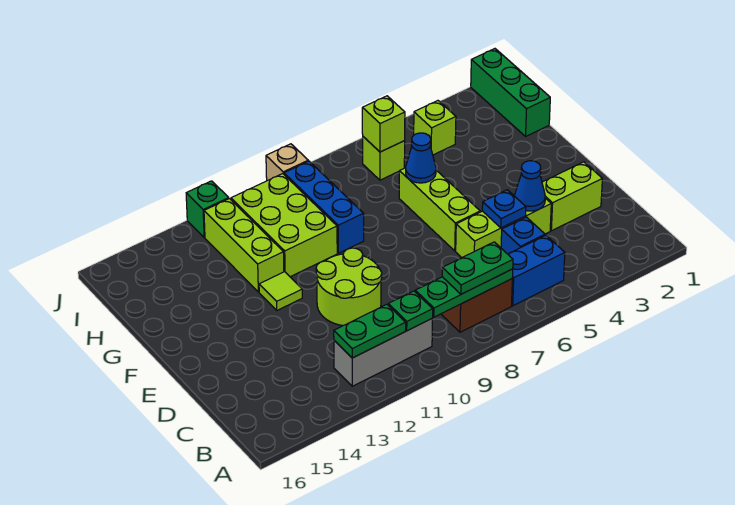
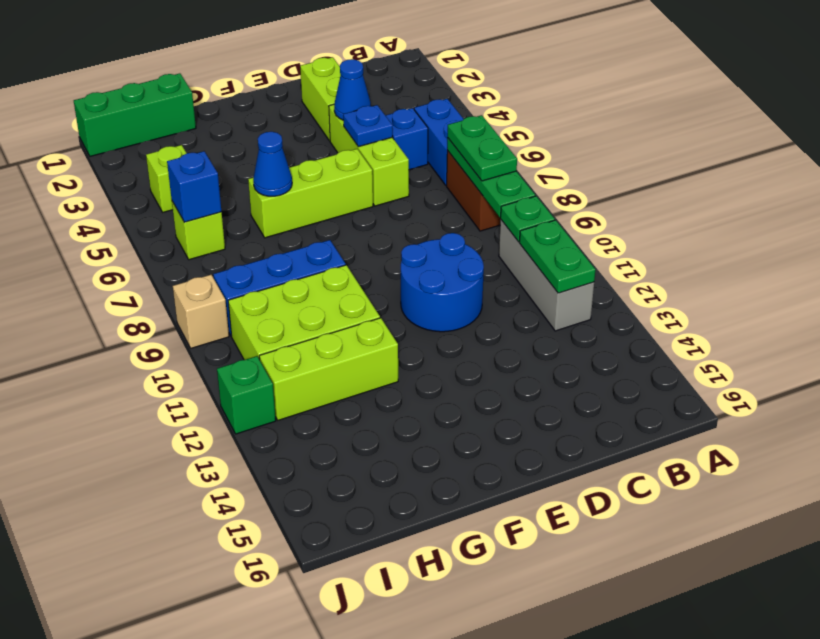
lime round brick D10:E11 level 1 -> blue round brick D10:E11 level 1
lime tile F12 level 1 -> none
lime brick I6 level 2 -> blue brick I6 level 2

